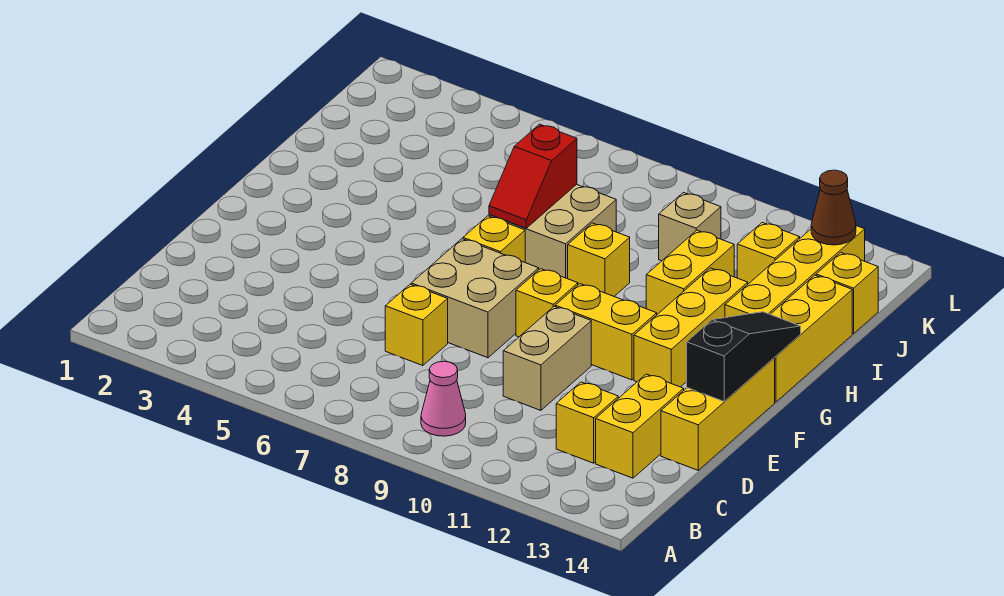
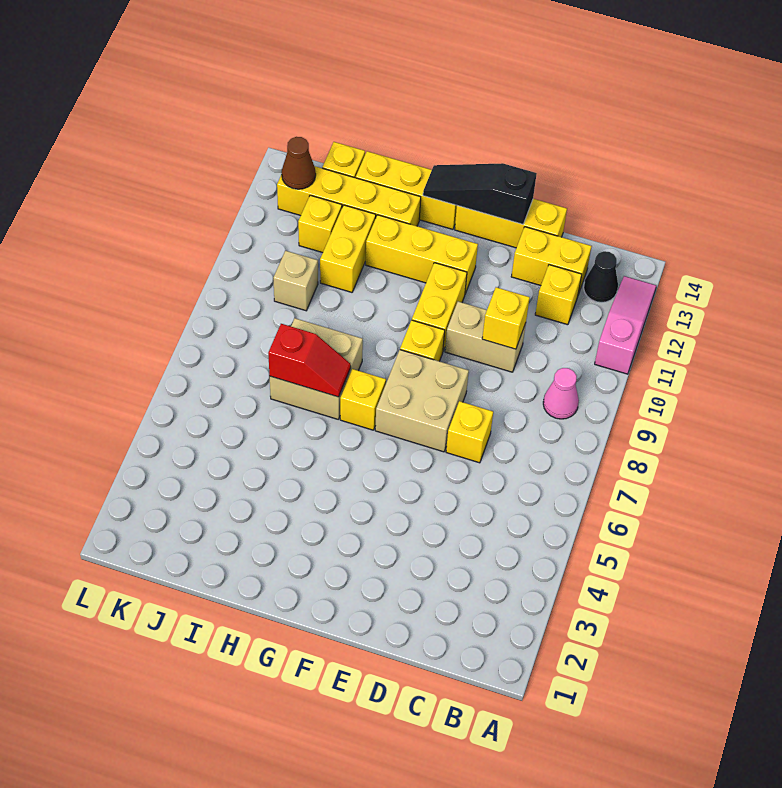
none -> pink slope A11:A13 level 1 top 11
none -> black cone B13 level 1
yellow brick H9 level 1 -> yellow brick D10 level 2
yellow brick H11:I11 level 1 -> yellow brick I11:I12 level 1

